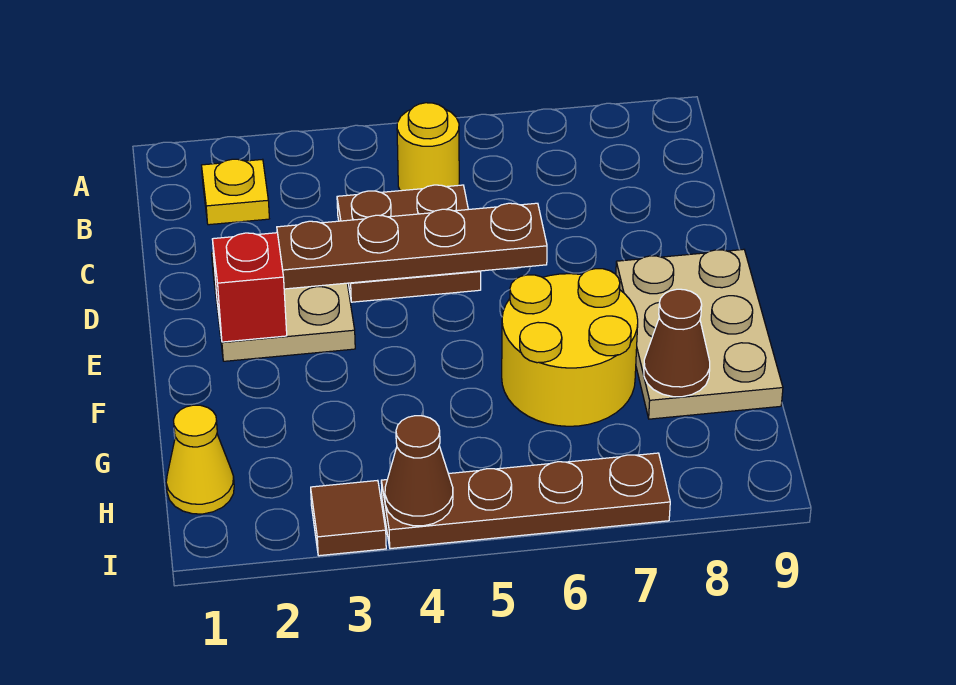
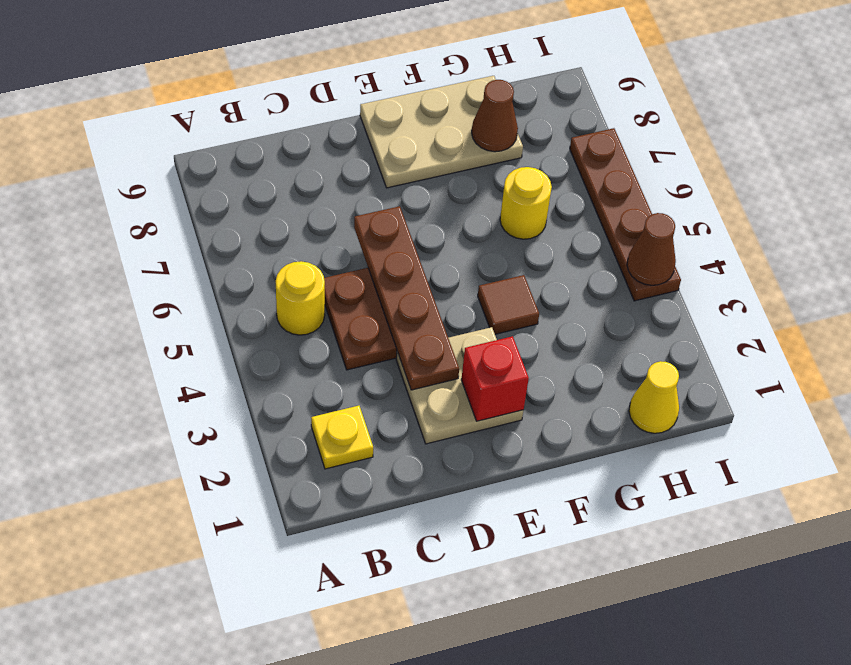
yellow round brick F6:G7 level 1 -> yellow round brick G6 level 1
brown tile I3 level 1 -> brown tile F4 level 1

